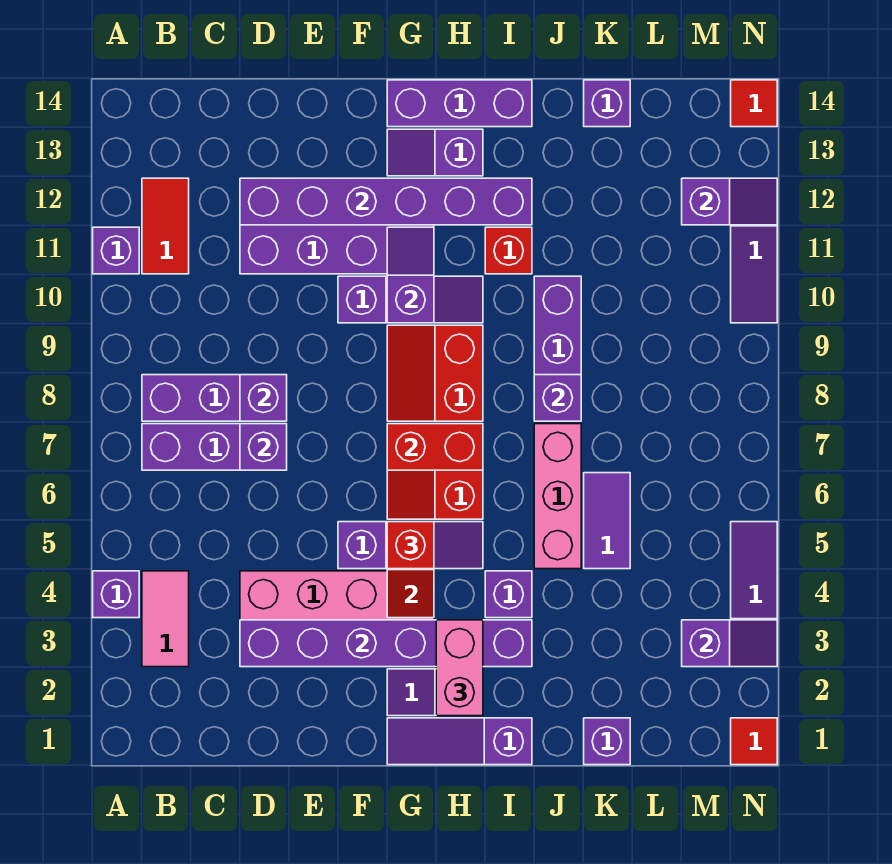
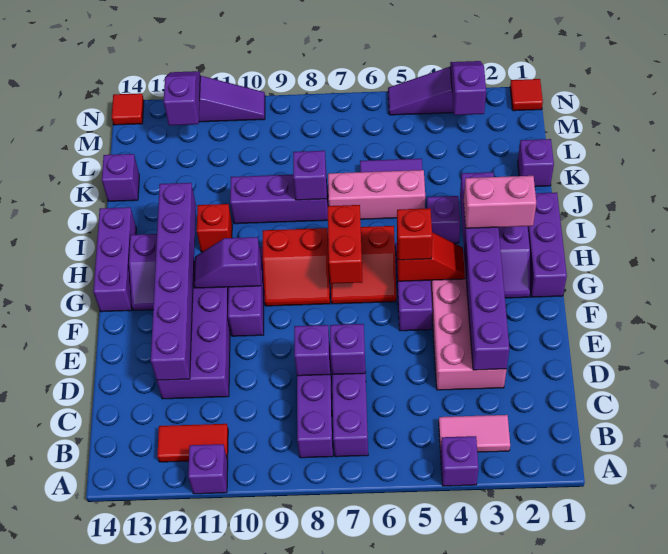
purple slope G1:I1 level 1 top I -> purple brick G1:I1 level 1

